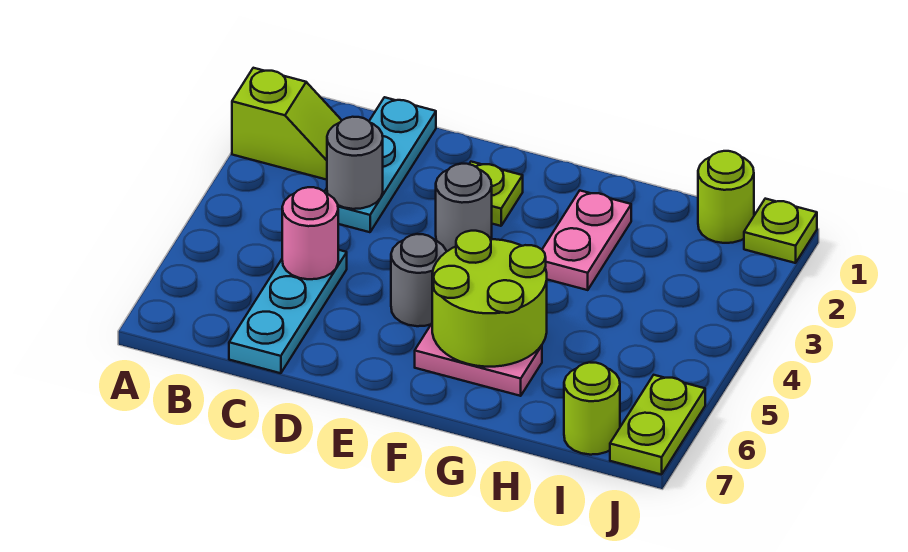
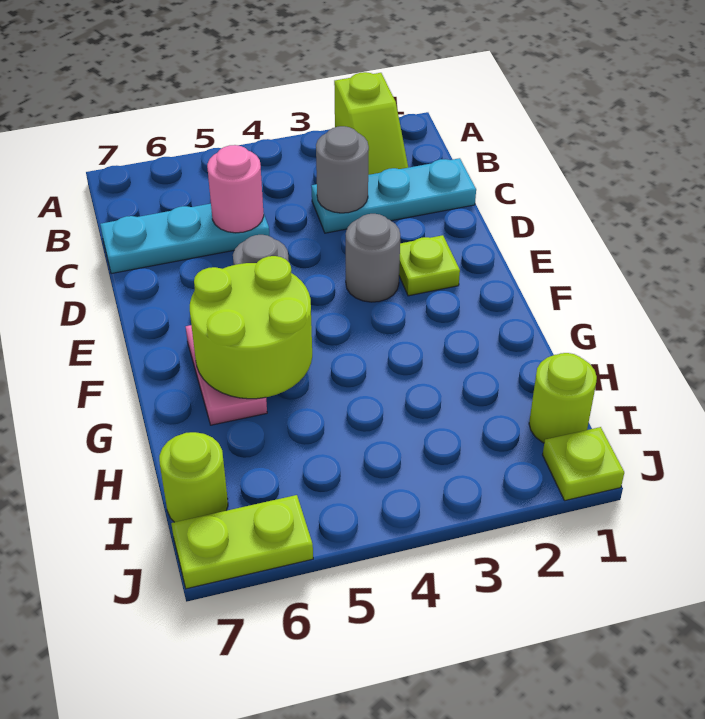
pink plate G2:G3 level 1 -> none

